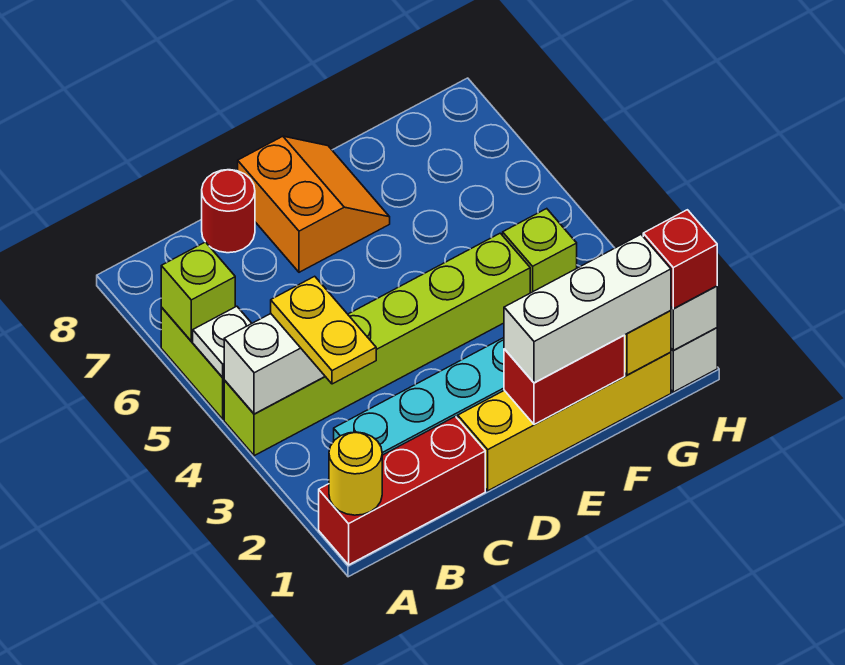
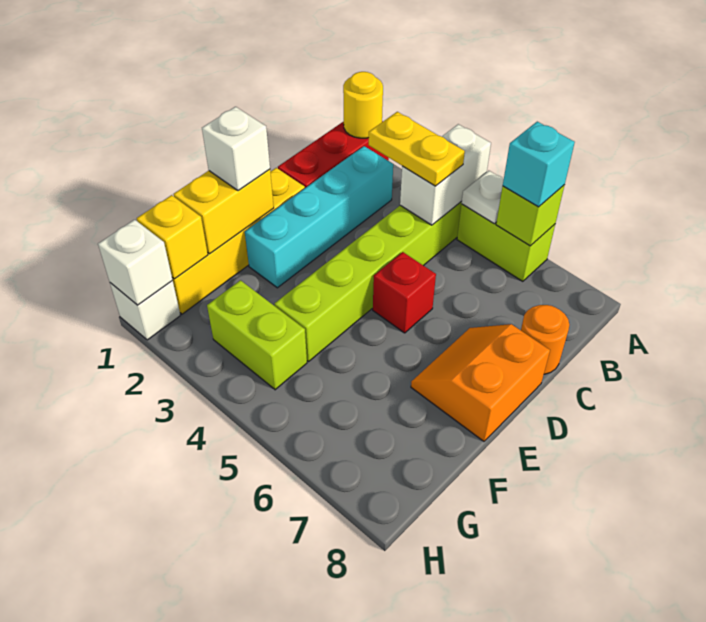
none -> cyan brick A6 level 3
red round brick C8 level 1 -> orange round brick C8 level 1
orange slope D7:E8 level 1 top D -> orange slope D7:E8 level 1 top 8
red brick E1:F1 level 2 -> yellow brick E1:F1 level 2
white brick E1:G1 level 3 -> white brick E1 level 3
lime brick G4 level 1 -> lime brick G3:G4 level 1
red brick H1 level 3 -> red brick D5 level 1

